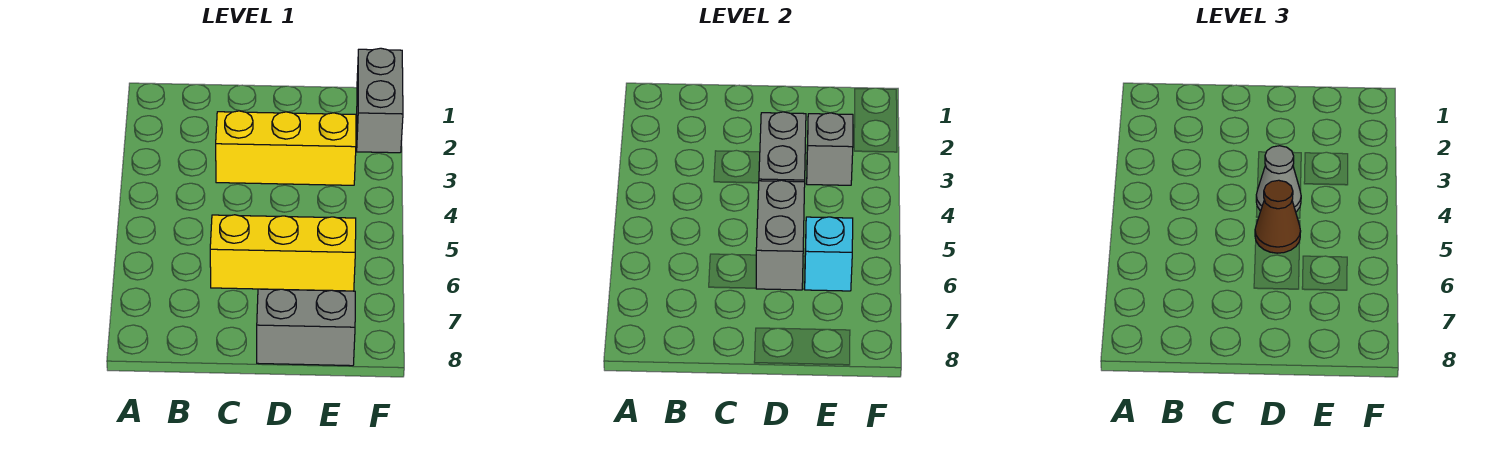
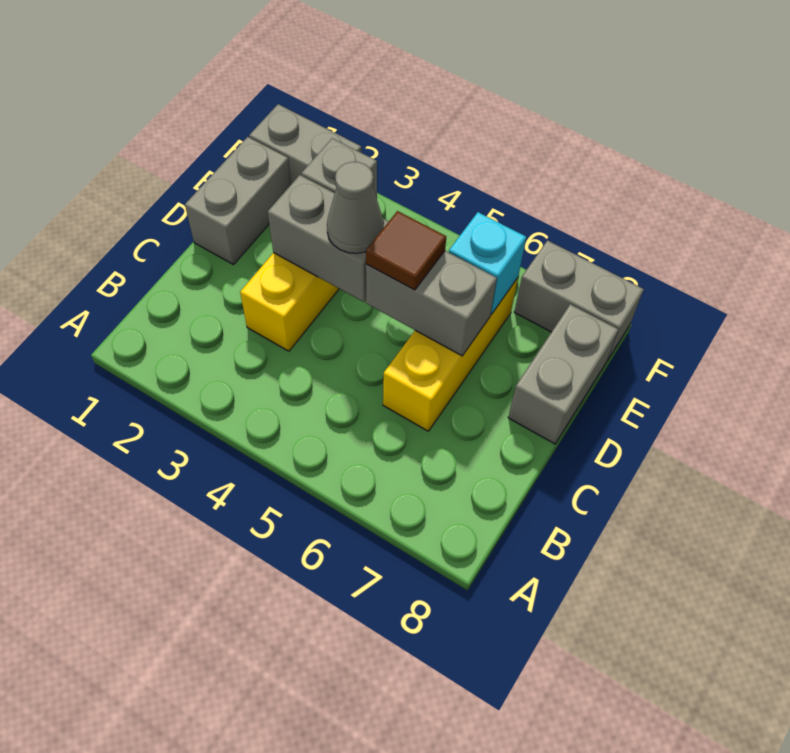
none -> grey brick D1:E1 level 1
brown cone D5 level 3 -> brown tile D5 level 3
none -> grey brick F7:F8 level 1

